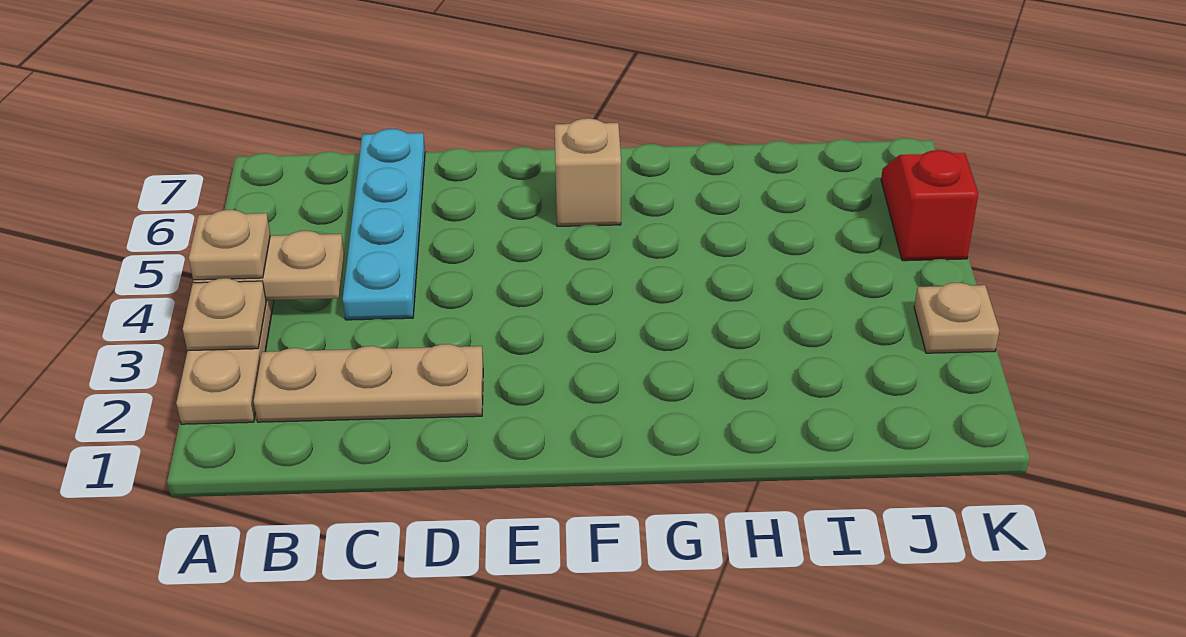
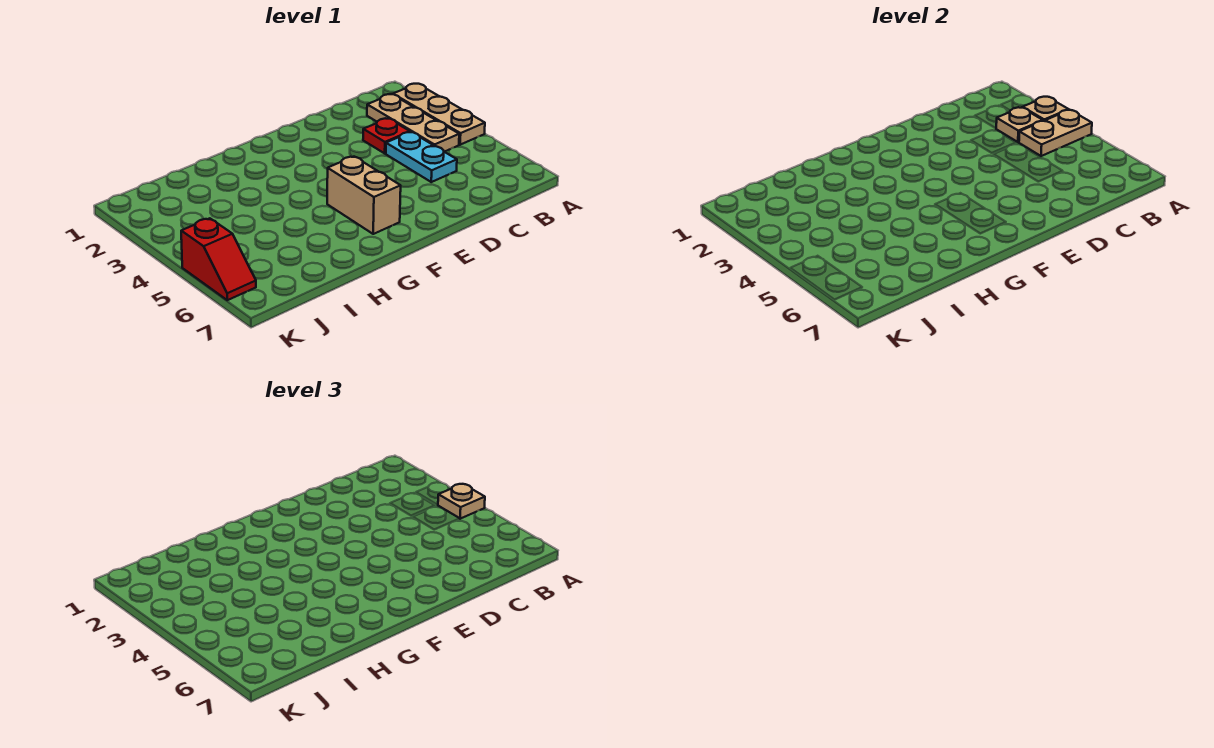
tan plate B2:D2 level 1 -> tan plate B2:B4 level 1
none -> red plate C3 level 1
cyan plate C4:C7 level 1 -> cyan plate C4:C5 level 1
tan brick F6 level 1 -> tan brick F5:F6 level 1
tan plate K3 level 1 -> tan plate B3 level 2

